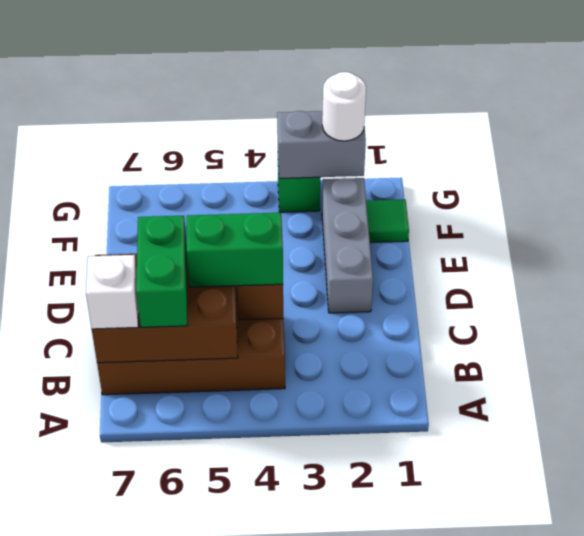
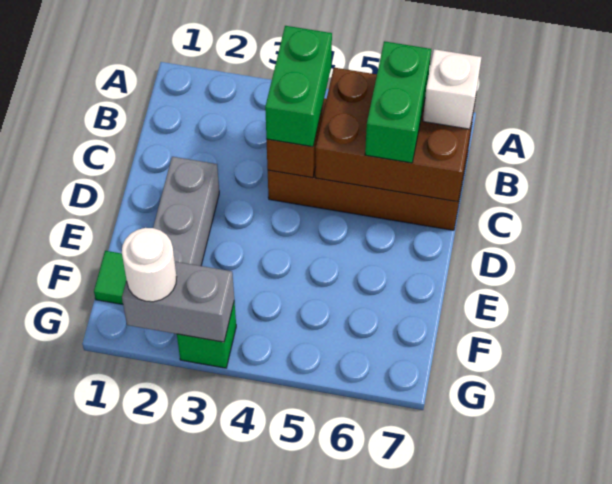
green brick C4:C5 level 3 -> green brick B4:C4 level 3

